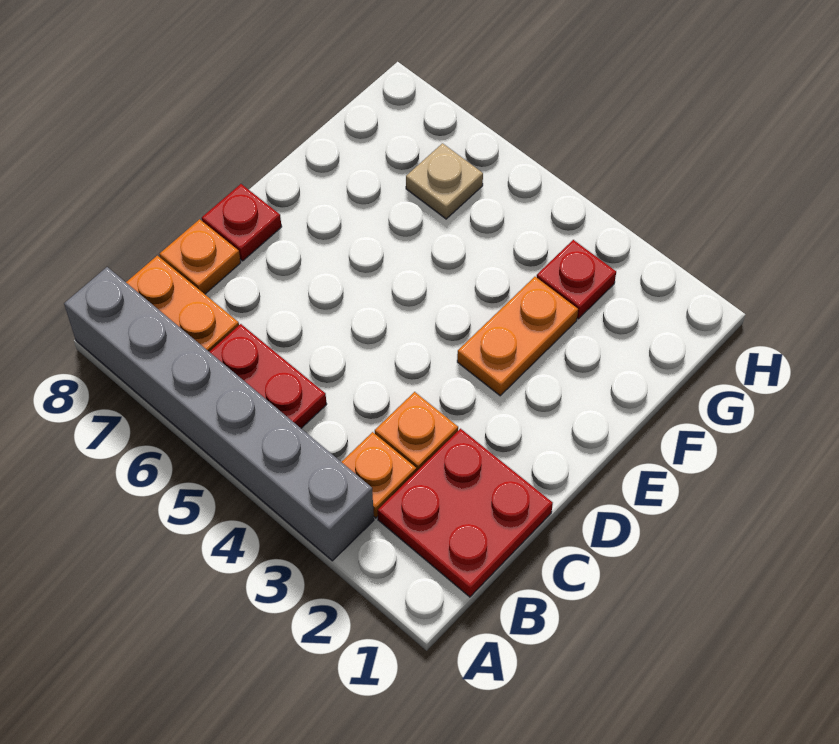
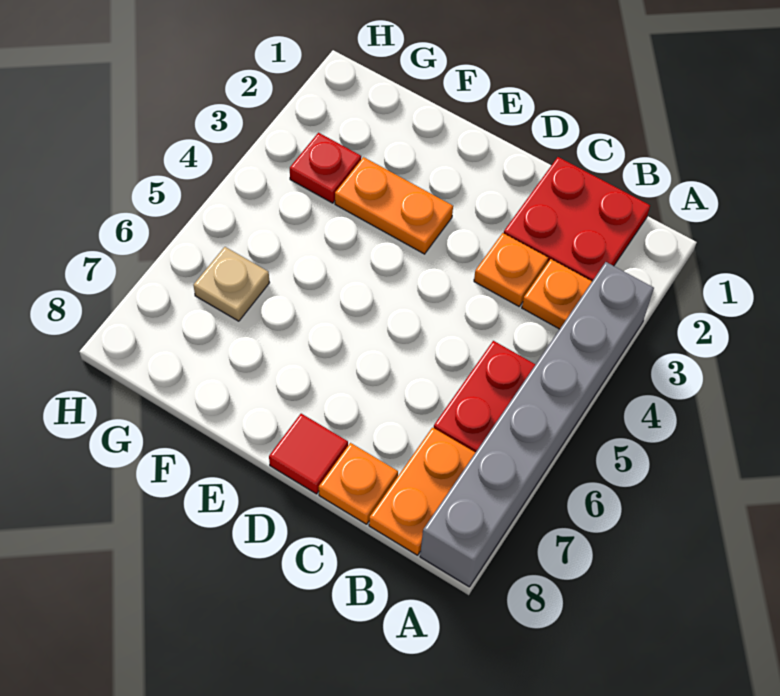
red plate D8 level 1 -> red tile D8 level 1

